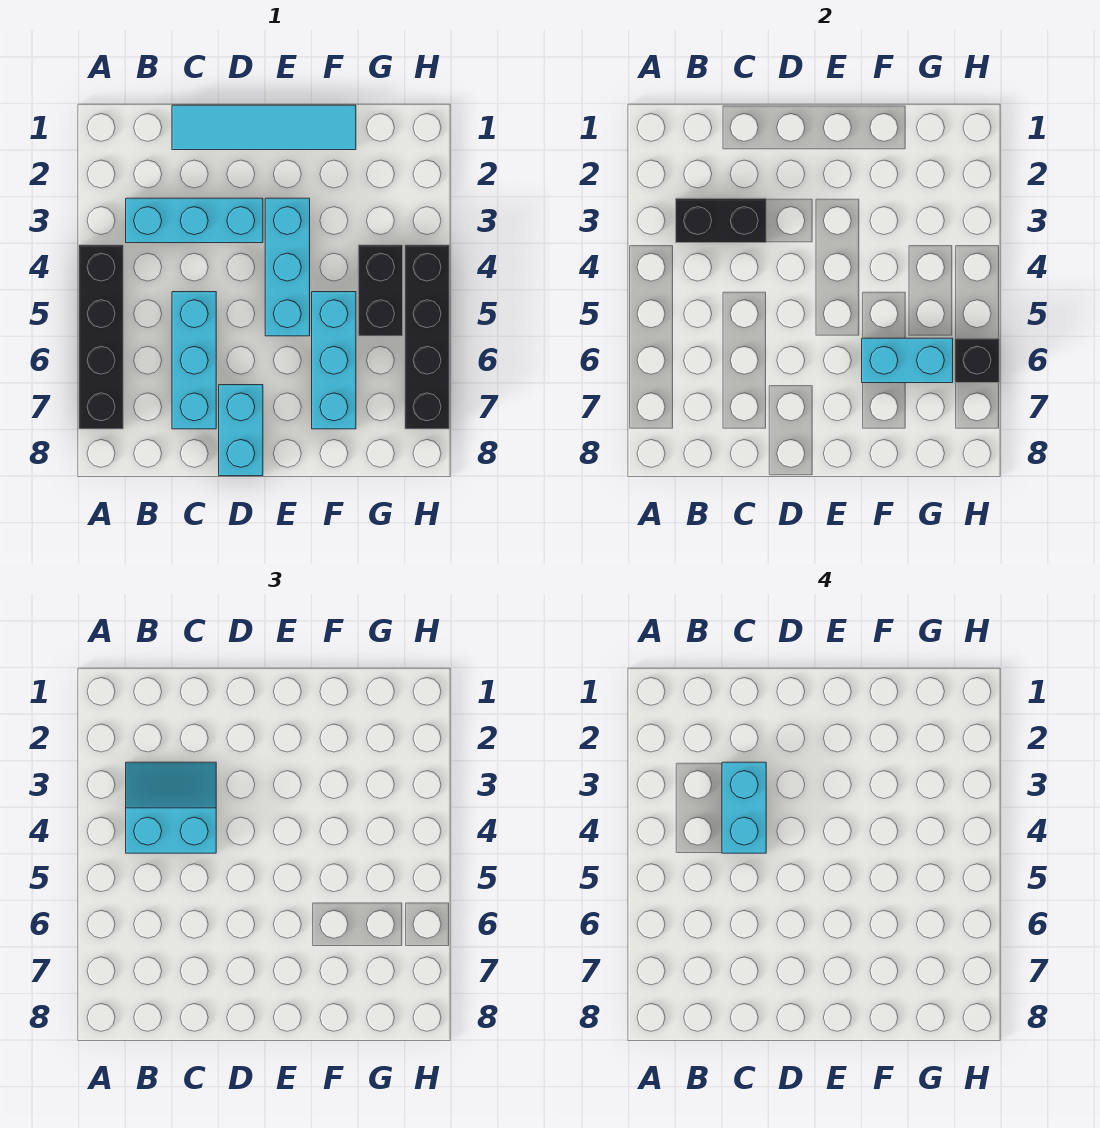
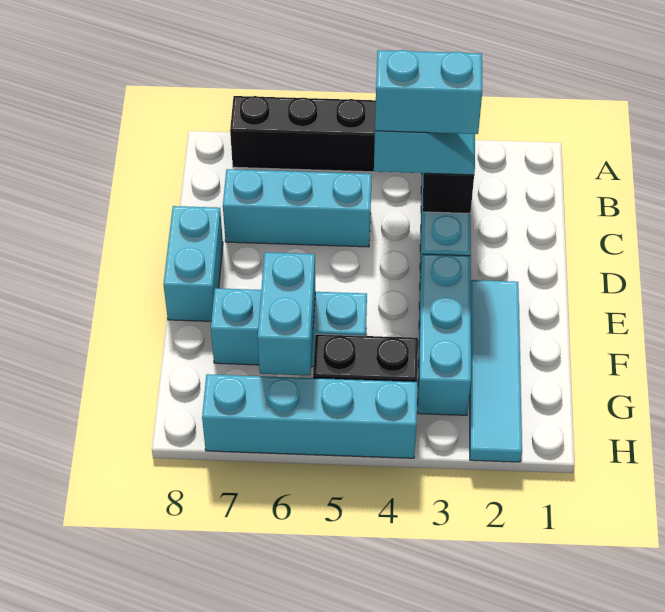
cyan tile C1:F1 level 1 -> cyan tile E2:H2 level 1
cyan brick D7:D8 level 1 -> cyan brick D8:E8 level 1
cyan brick E3:E5 level 1 -> cyan brick E3:G3 level 1
black brick H4:H7 level 1 -> cyan brick H4:H7 level 1
black brick H6 level 2 -> none

